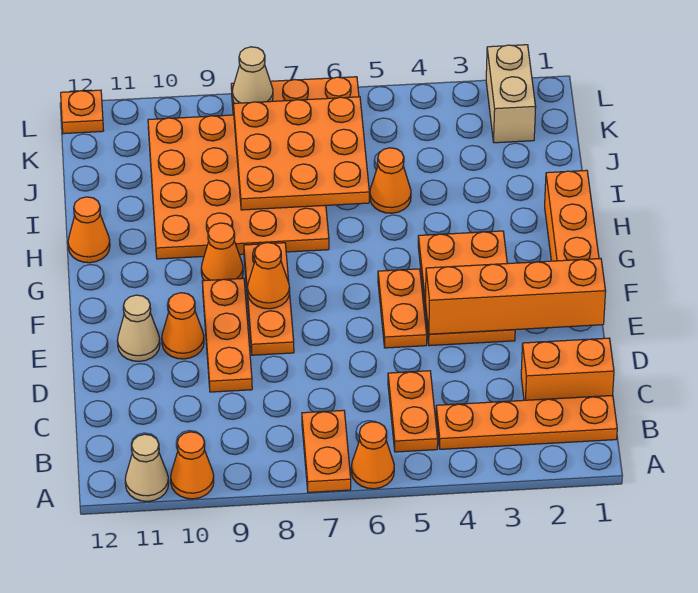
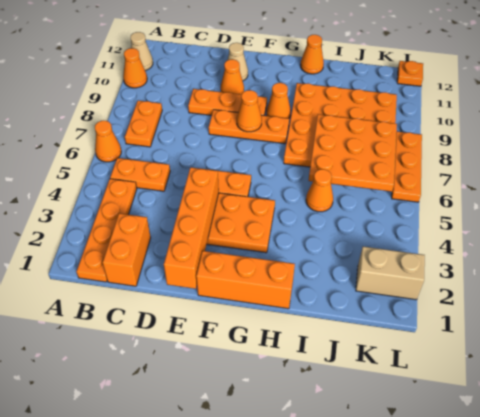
orange plate A7:B7 level 1 -> orange plate B7:B8 level 1
tan cone L8 level 2 -> none

